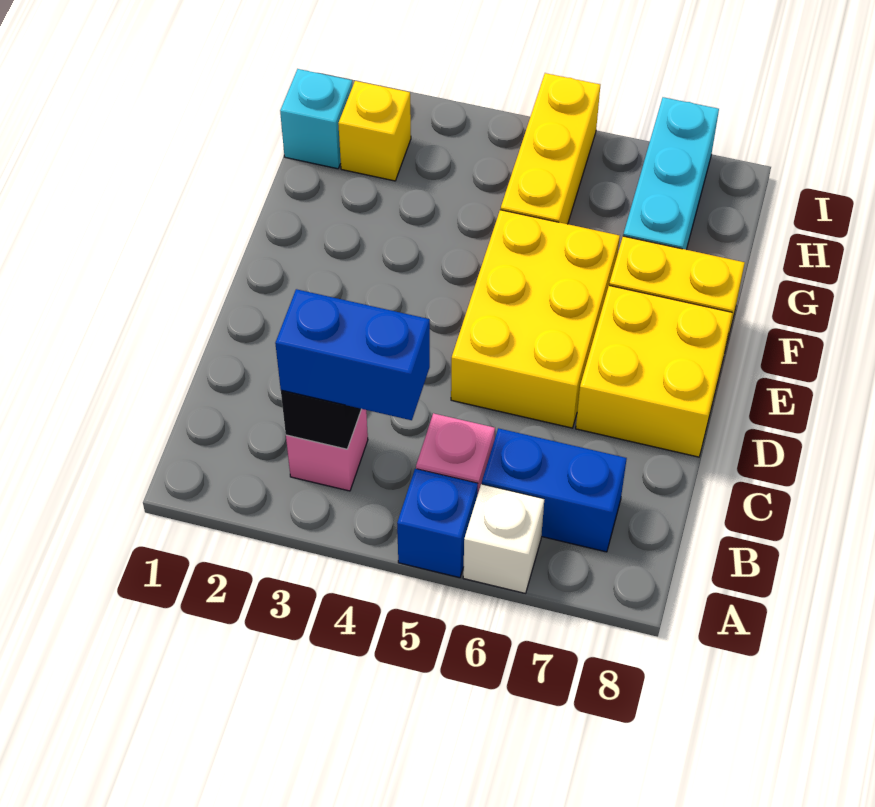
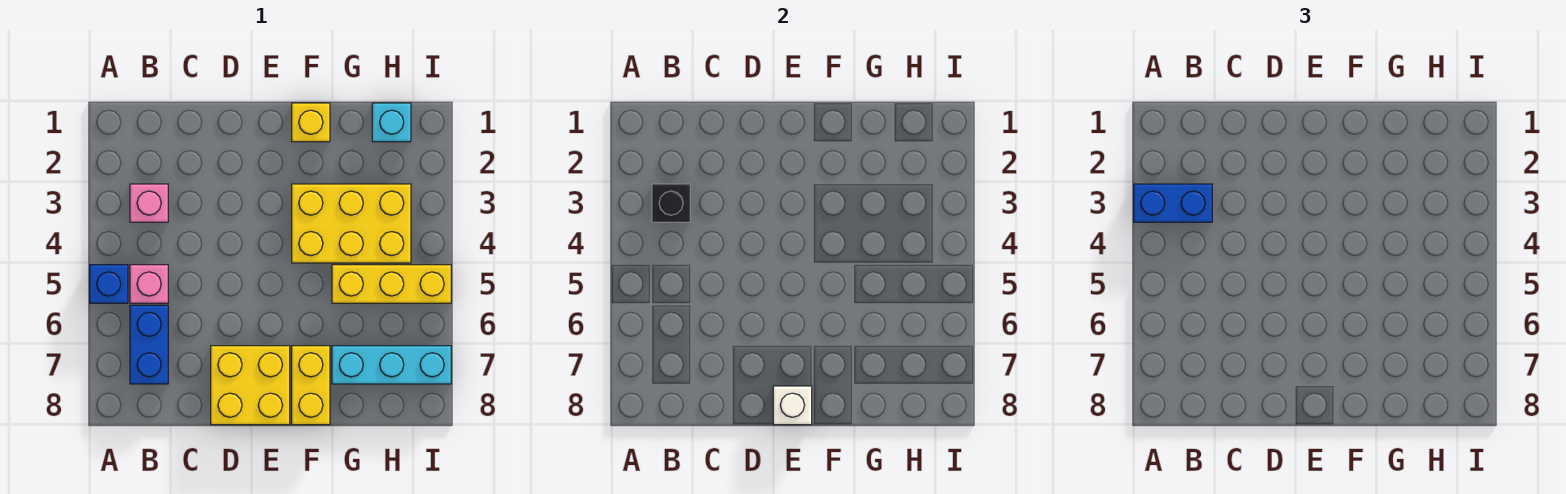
white brick A6 level 1 -> white brick E8 level 2
blue brick B3:B4 level 3 -> blue brick A3:B3 level 3
yellow brick D5:F6 level 1 -> yellow brick F3:H4 level 1
yellow brick H2 level 1 -> yellow brick F1 level 1

